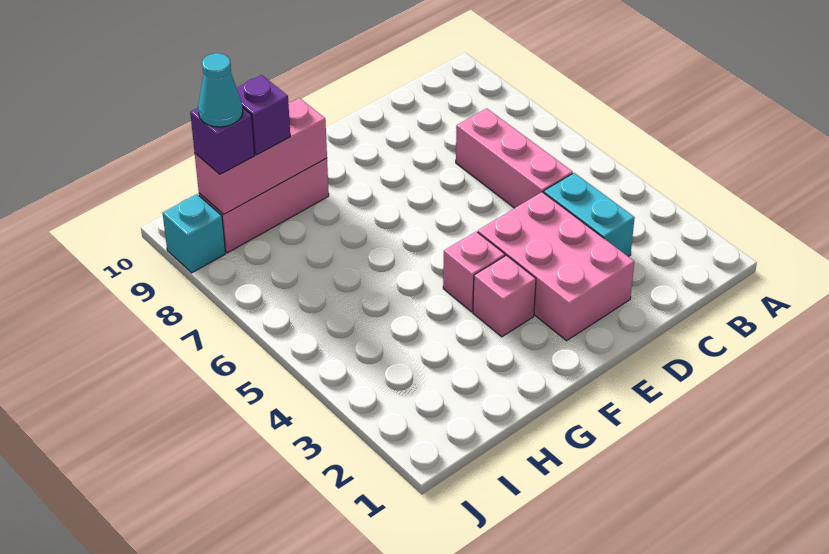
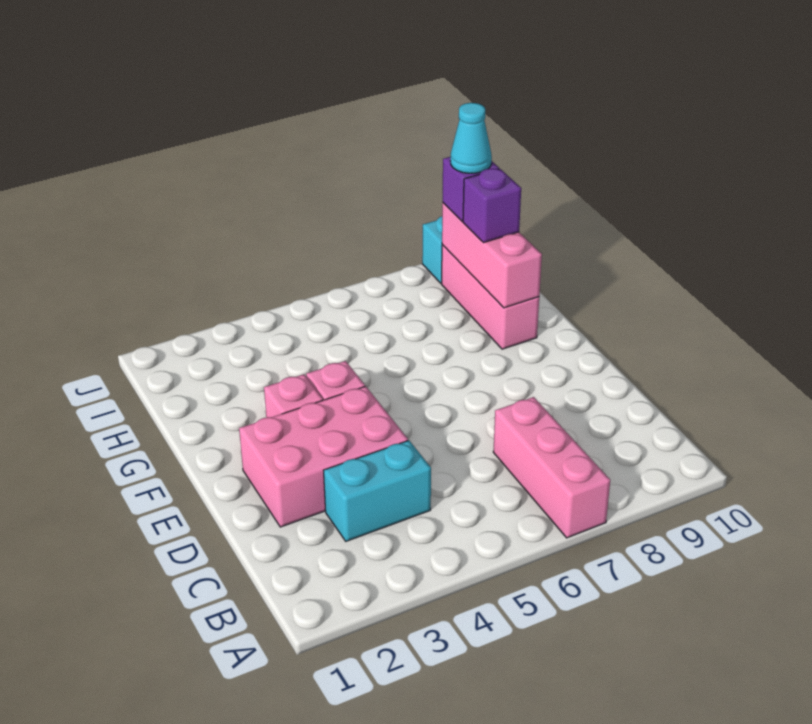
pink brick C5:C7 level 1 -> pink brick A7:C7 level 1

